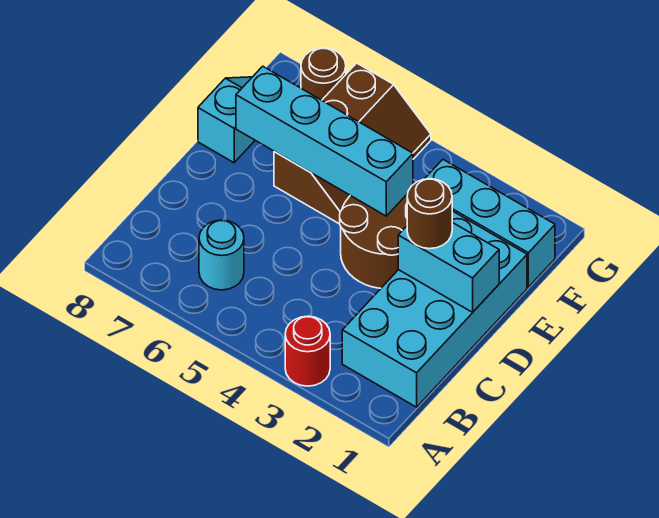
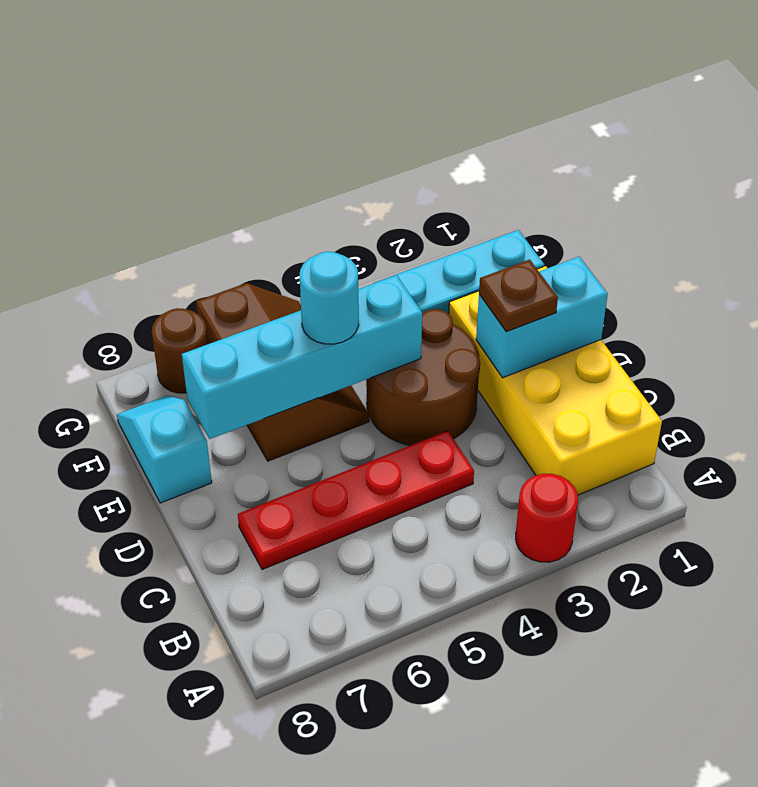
cyan brick B1:E2 level 1 -> yellow brick B1:E2 level 1
cyan round brick B6 level 1 -> cyan round brick E5 level 3
none -> red plate C4:C7 level 1
brown round brick D2 level 3 -> brown plate D2 level 3

